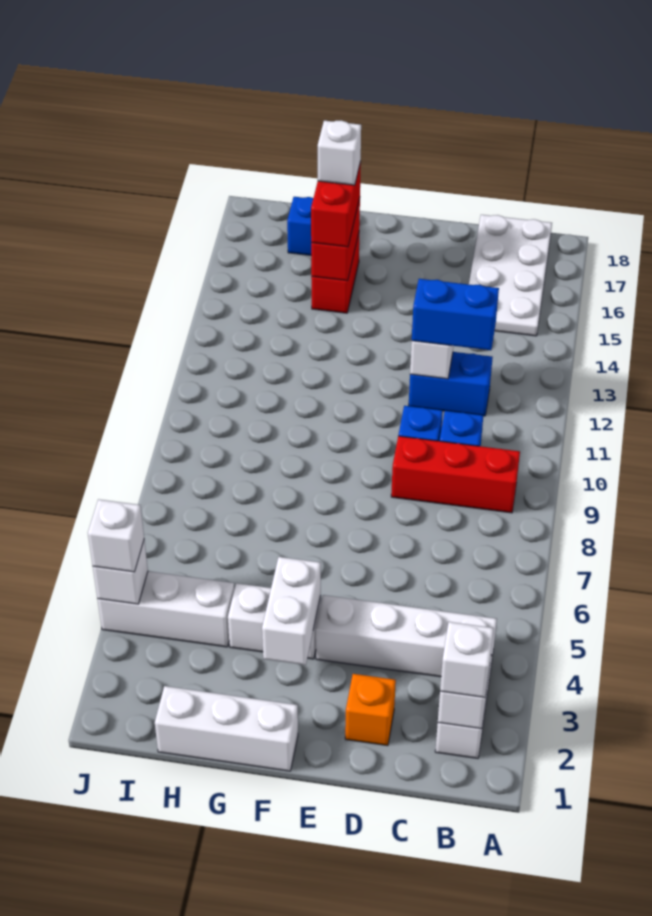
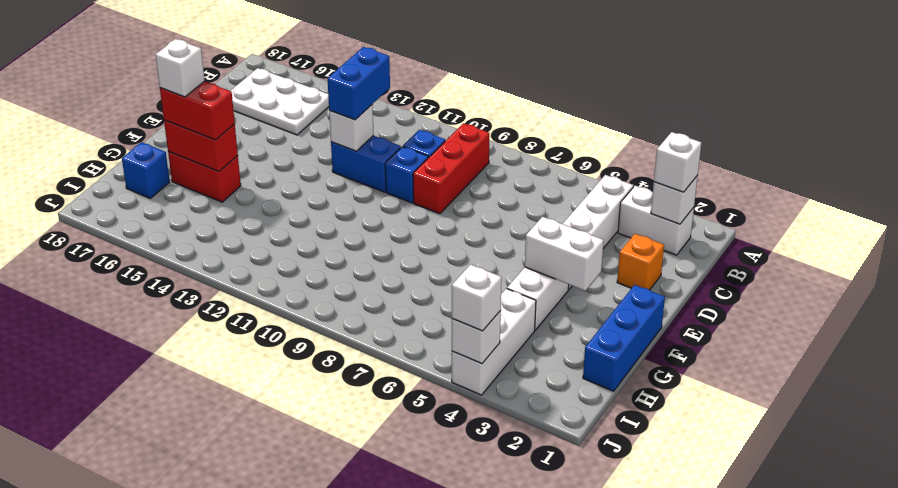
white plate B15:C18 level 1 -> white plate B15:C17 level 1
blue brick C12:D12 level 1 -> blue brick D11:D12 level 1
white brick F1:H1 level 1 -> blue brick F1:H1 level 1

